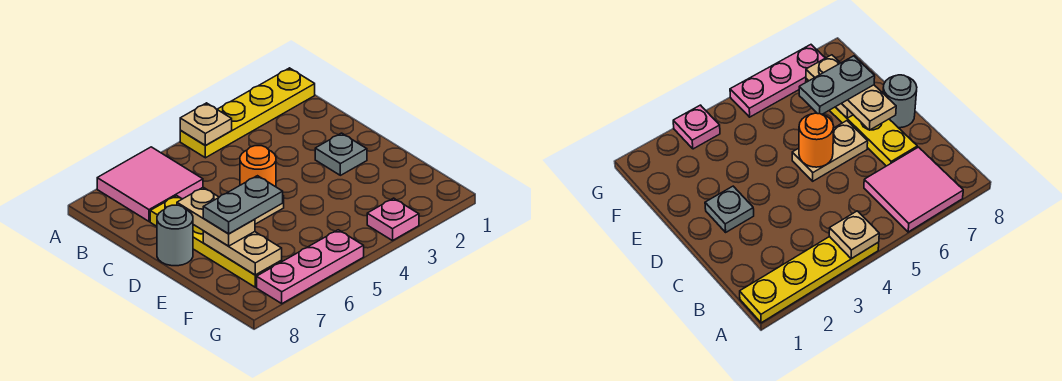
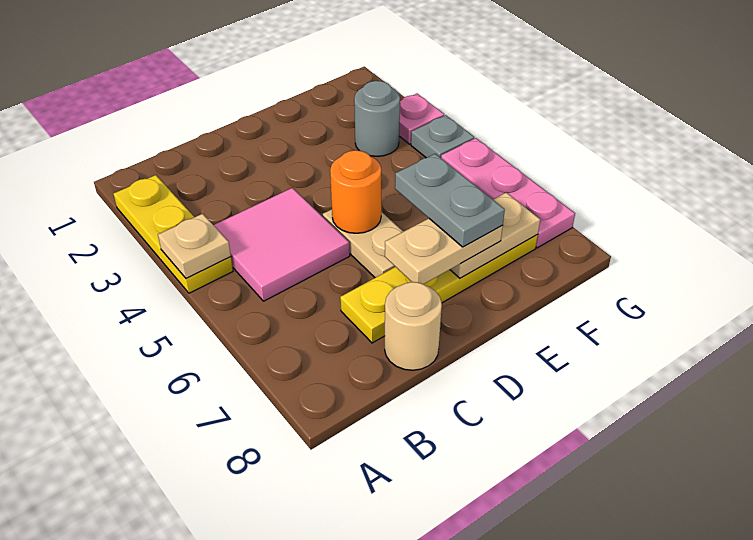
yellow plate A1:A4 level 1 -> yellow plate A2:A4 level 1
pink tile A6:B7 level 1 -> pink tile B4:C5 level 1
none -> tan round brick C8 level 1
grey plate D2 level 1 -> grey plate G4 level 1
grey round brick D8 level 1 -> grey round brick F3 level 1

